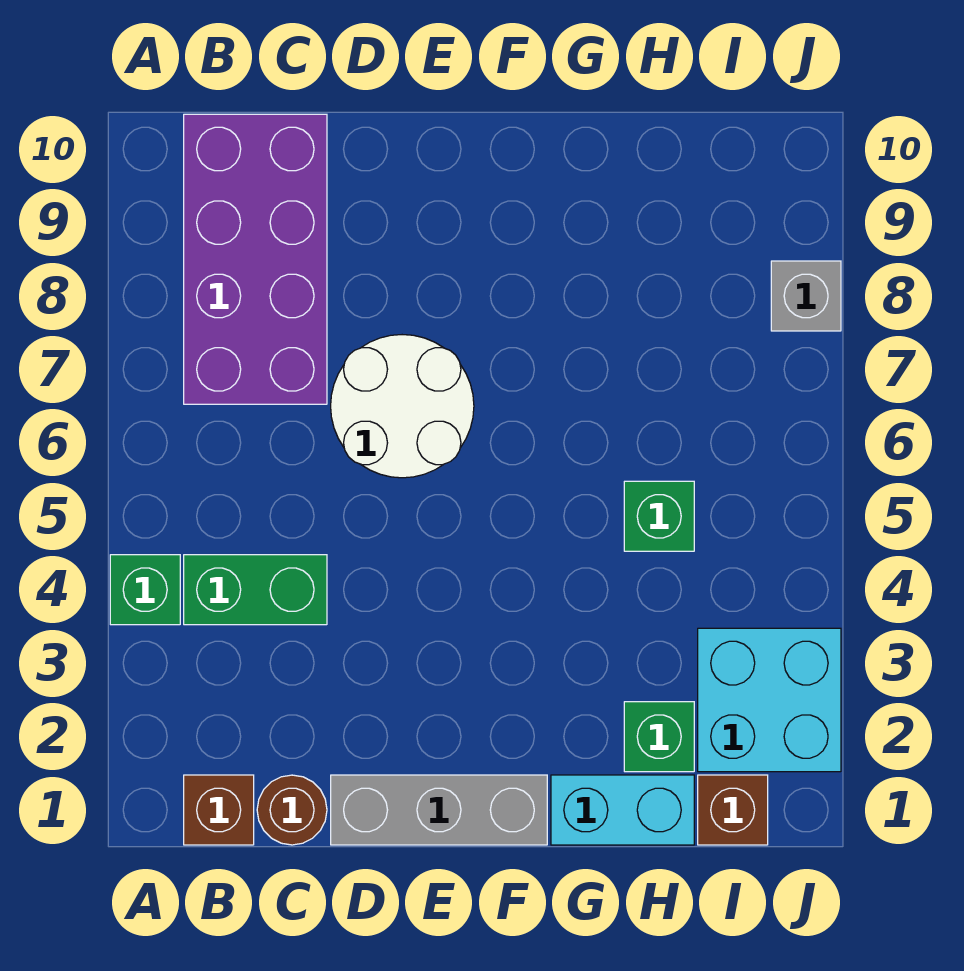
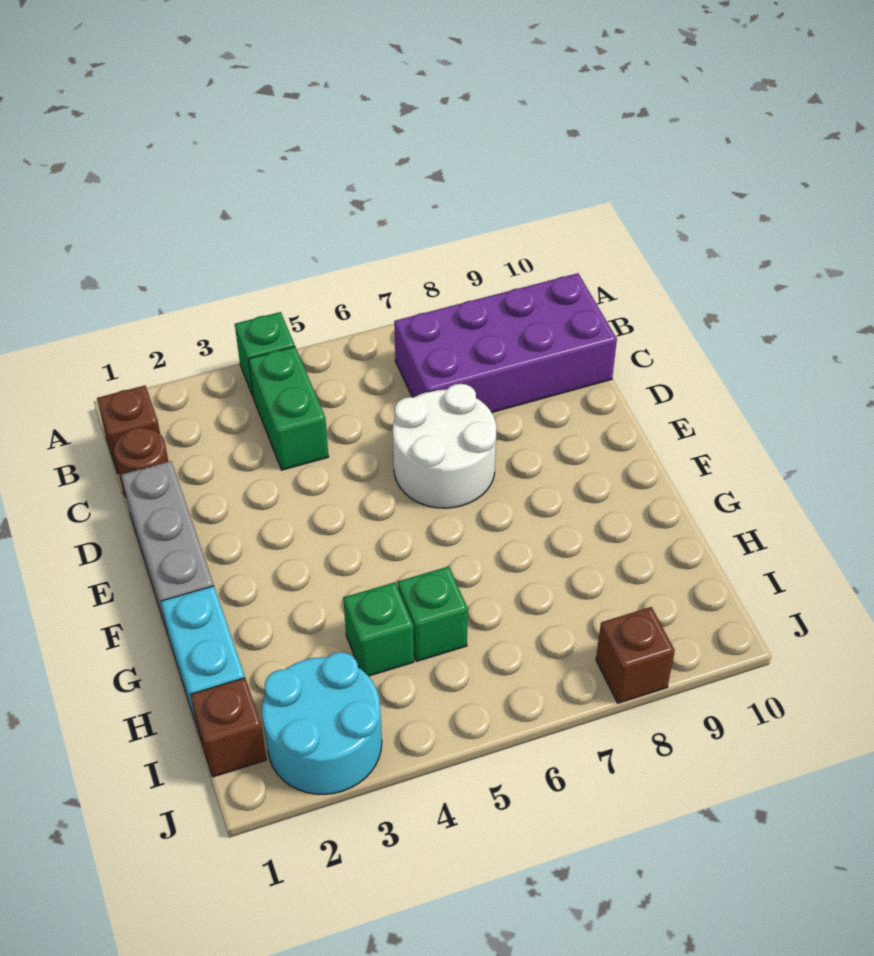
green brick H2 level 1 -> green brick H4 level 1
cyan brick I2:J3 level 1 -> cyan round brick I2:J3 level 1
grey brick J8 level 1 -> brown brick J8 level 1

